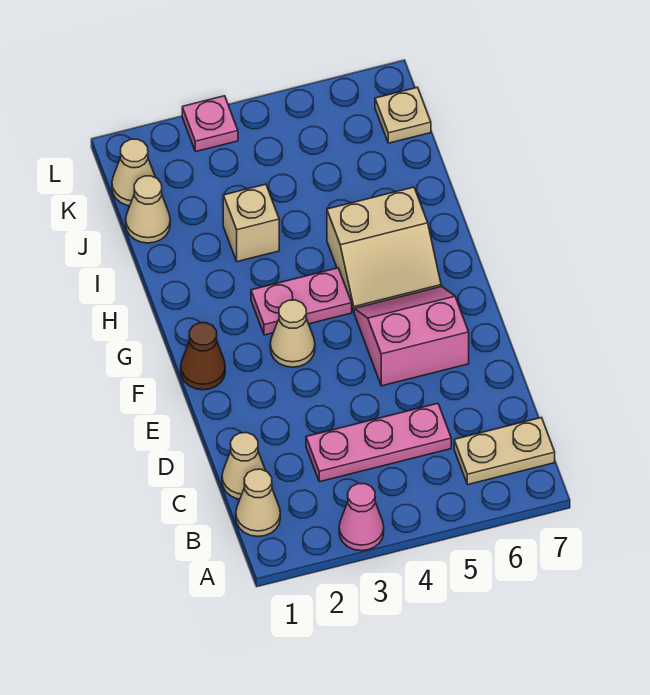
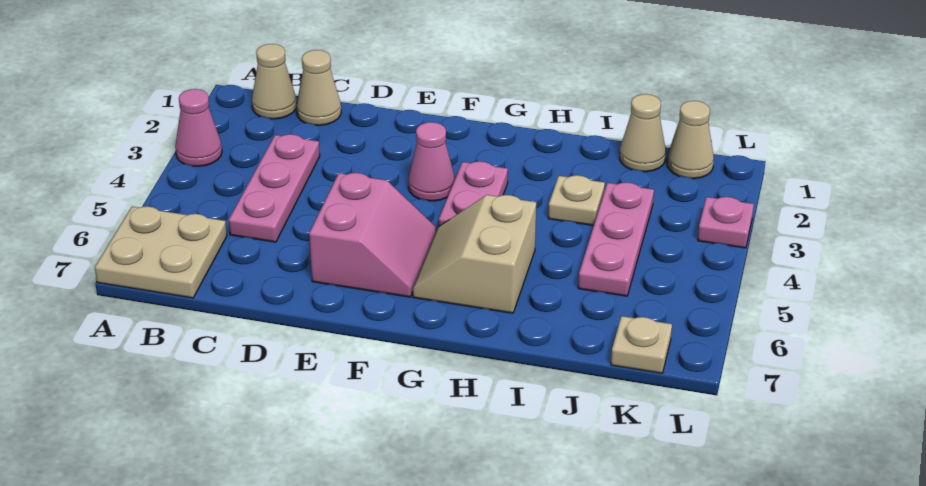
tan plate B6:B7 level 1 -> tan plate A6:B7 level 1
brown cone F1 level 1 -> none
tan cone F3 level 1 -> pink cone F3 level 1
tan brick I3 level 1 -> tan plate I3 level 1
none -> pink plate J3:J5 level 1

